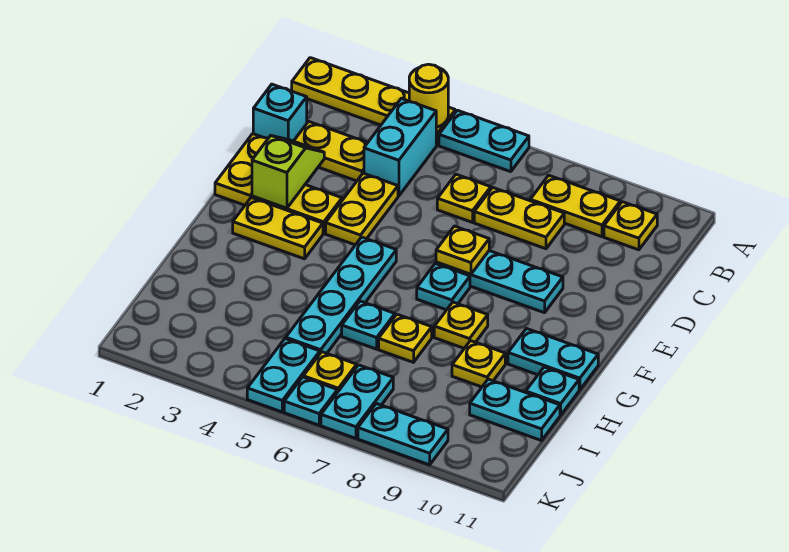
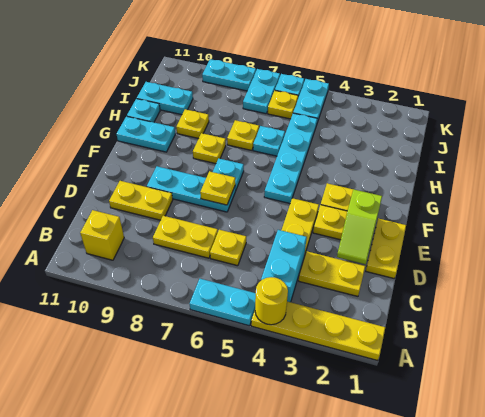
yellow plate B8:B9 level 1 -> yellow plate D9:D10 level 1
yellow plate B10 level 1 -> yellow brick B10 level 1
cyan brick C1 level 1 -> none

